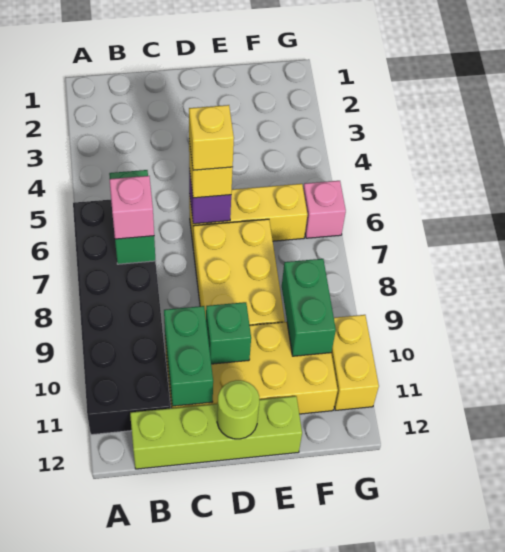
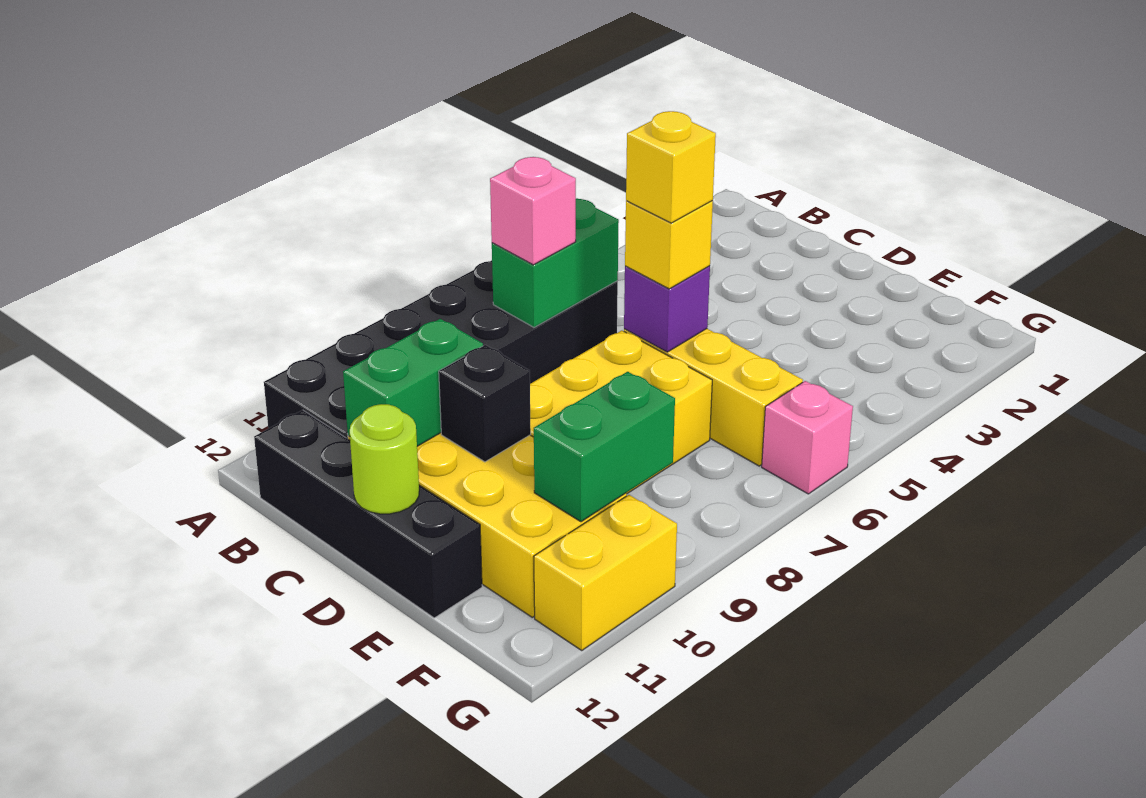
lime brick B12:E12 level 1 -> black brick B12:E12 level 1
green brick D10 level 2 -> black brick D10 level 2

